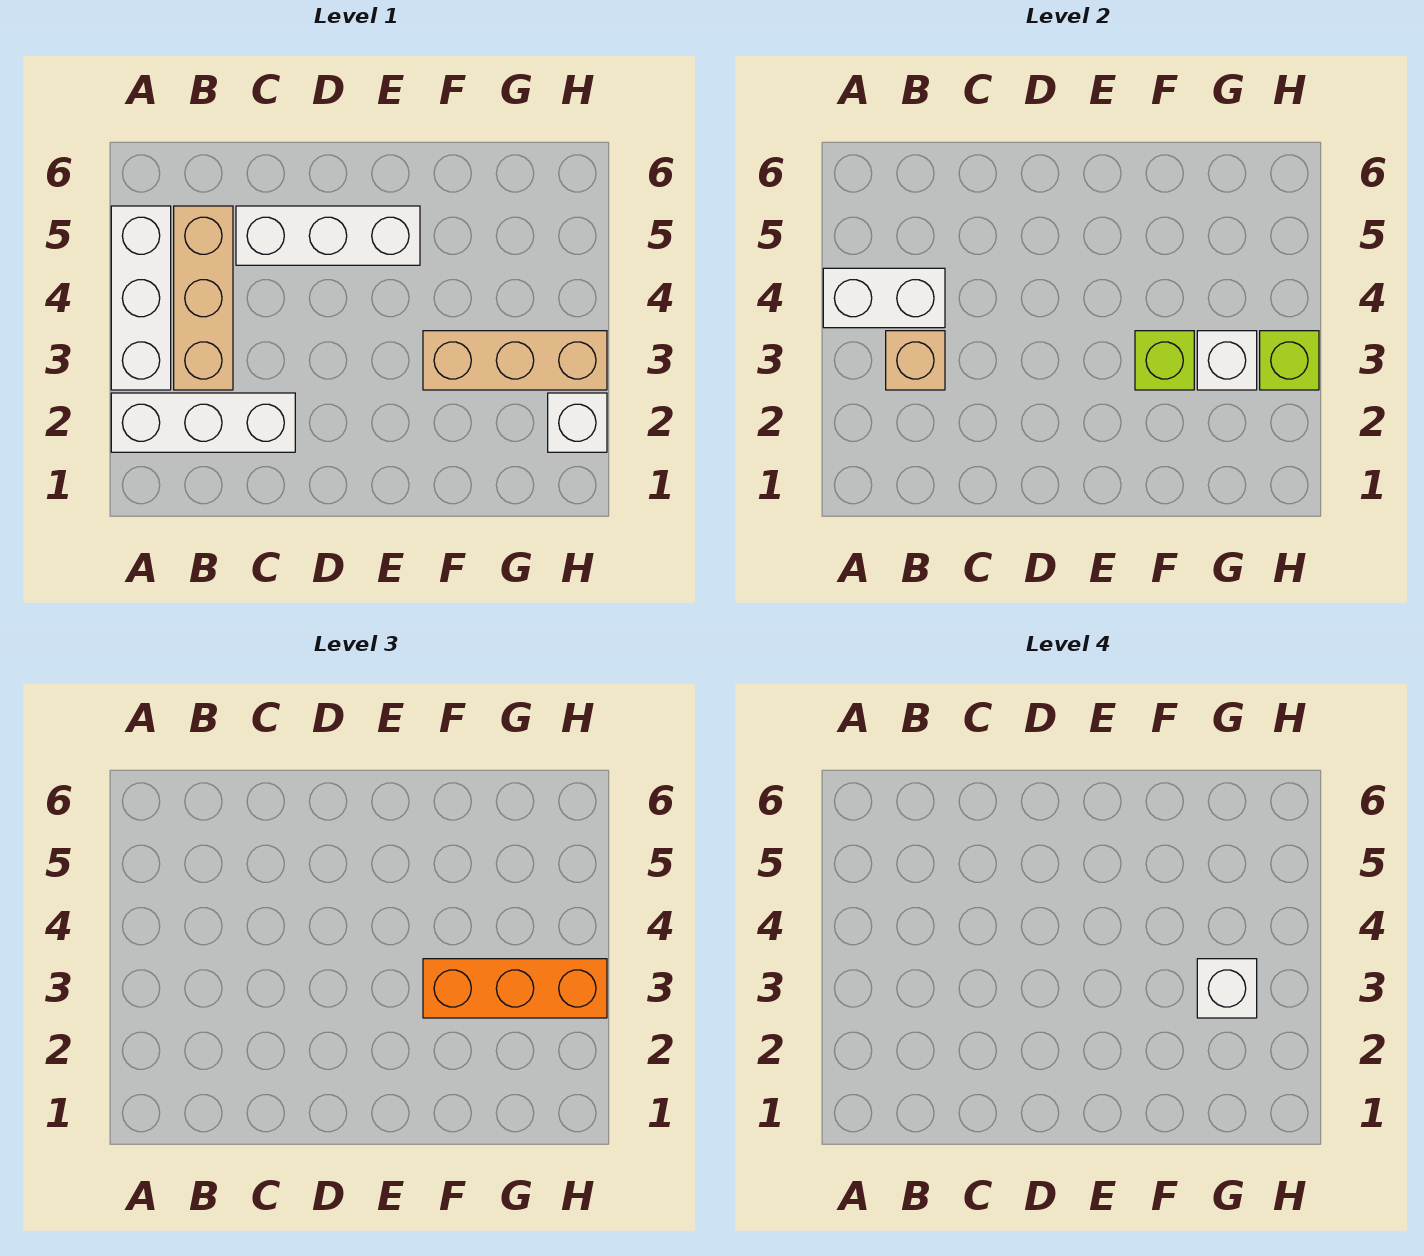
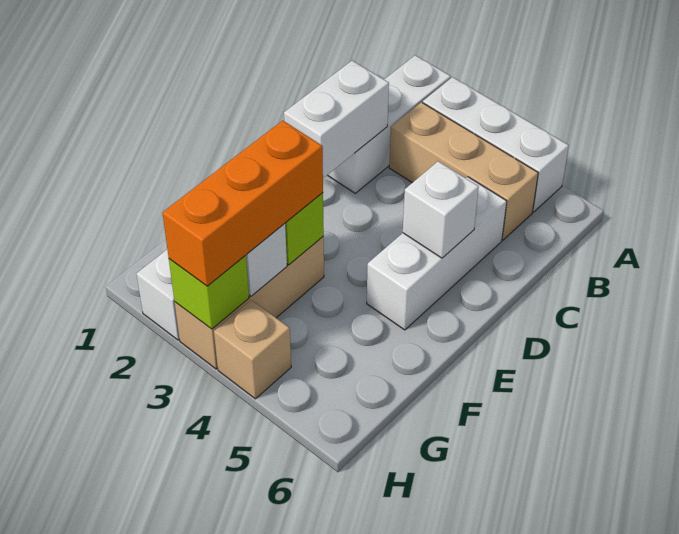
white brick A4:B4 level 2 -> white brick C2:D2 level 2
tan brick B3 level 2 -> tan brick H4 level 1
white brick G3 level 4 -> white brick D5 level 2

